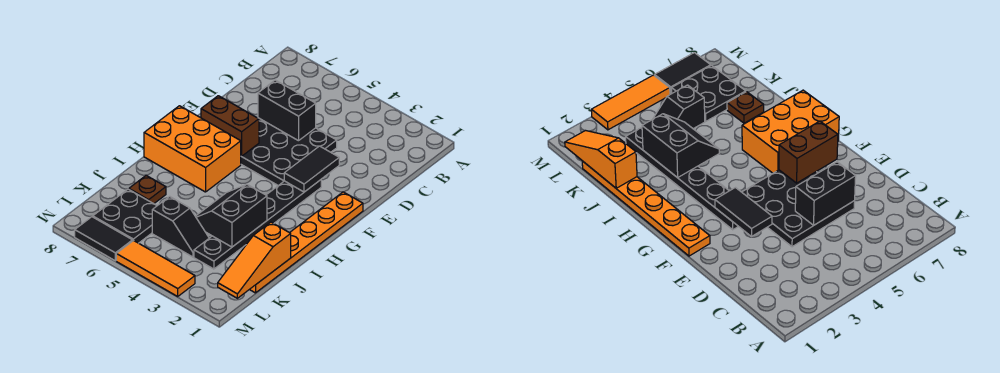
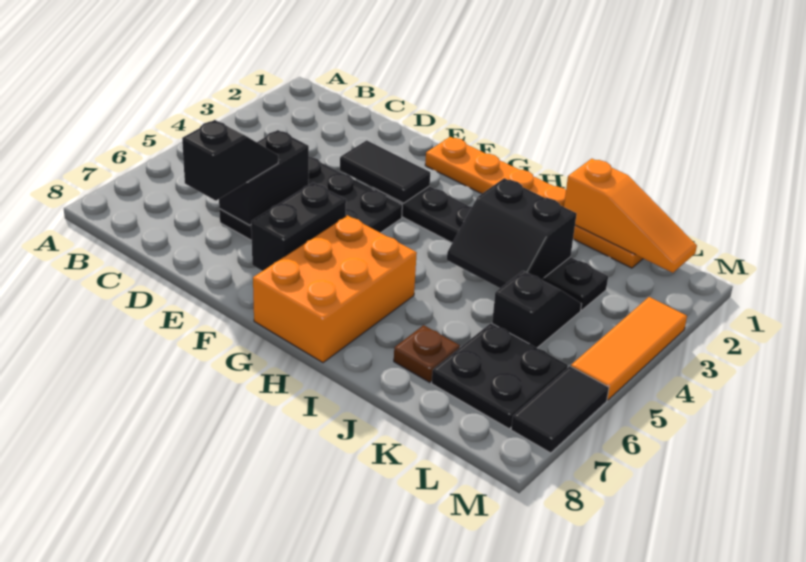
none -> black slope D6:D7 level 3 top 7
brown brick F6:F7 level 2 -> black brick F6:F7 level 2

